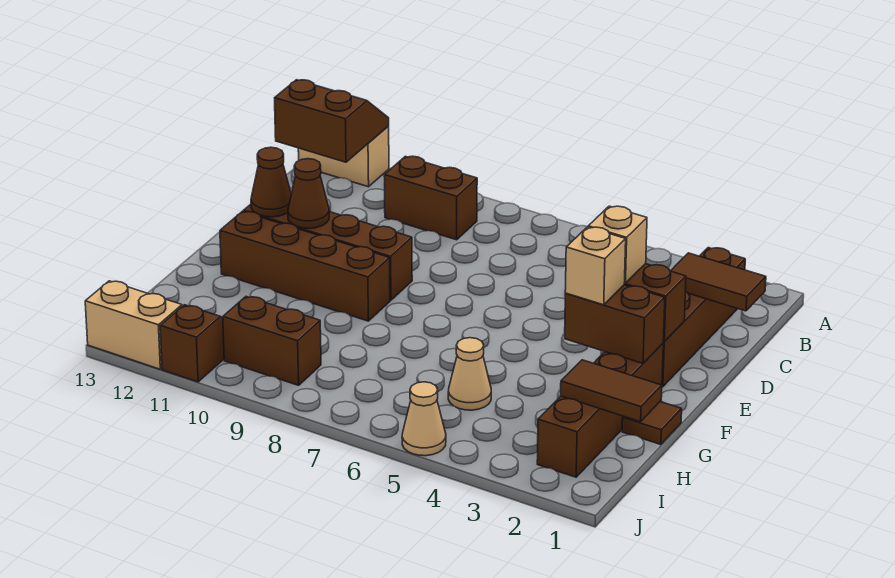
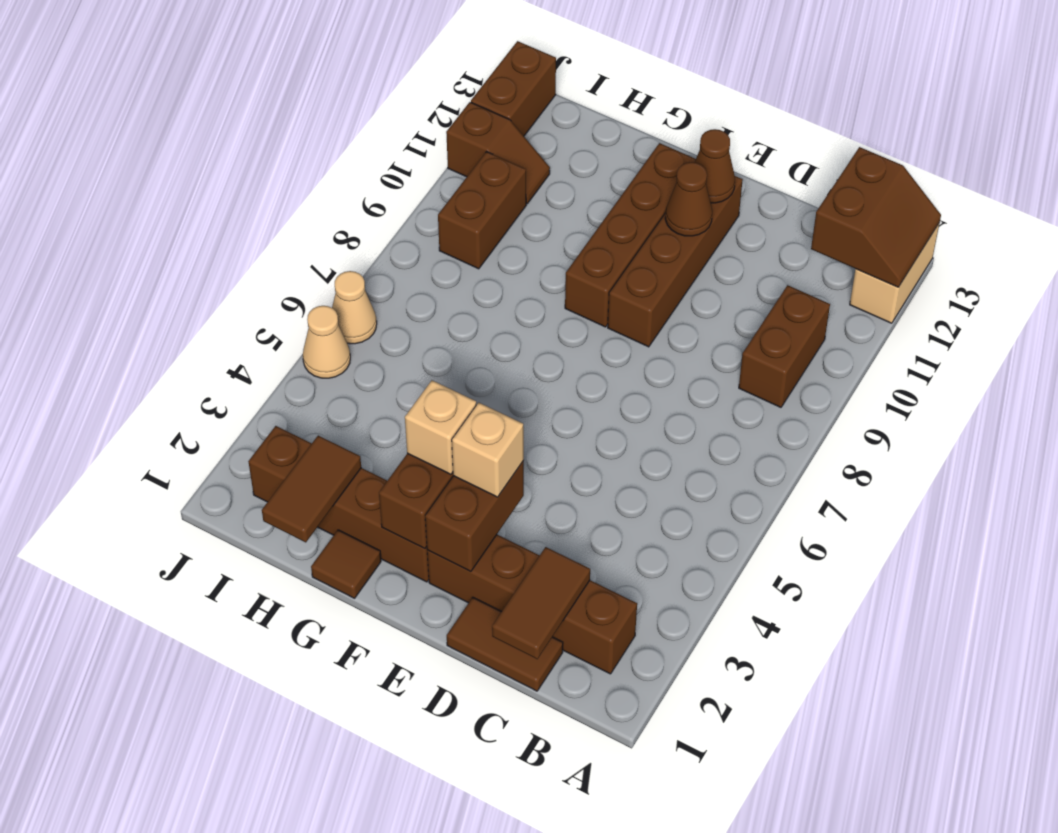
none -> brown tile C1:D1 level 1
tan cone H5 level 1 -> tan cone J6 level 1
tan brick J12:J13 level 1 -> brown brick J12:J13 level 1

